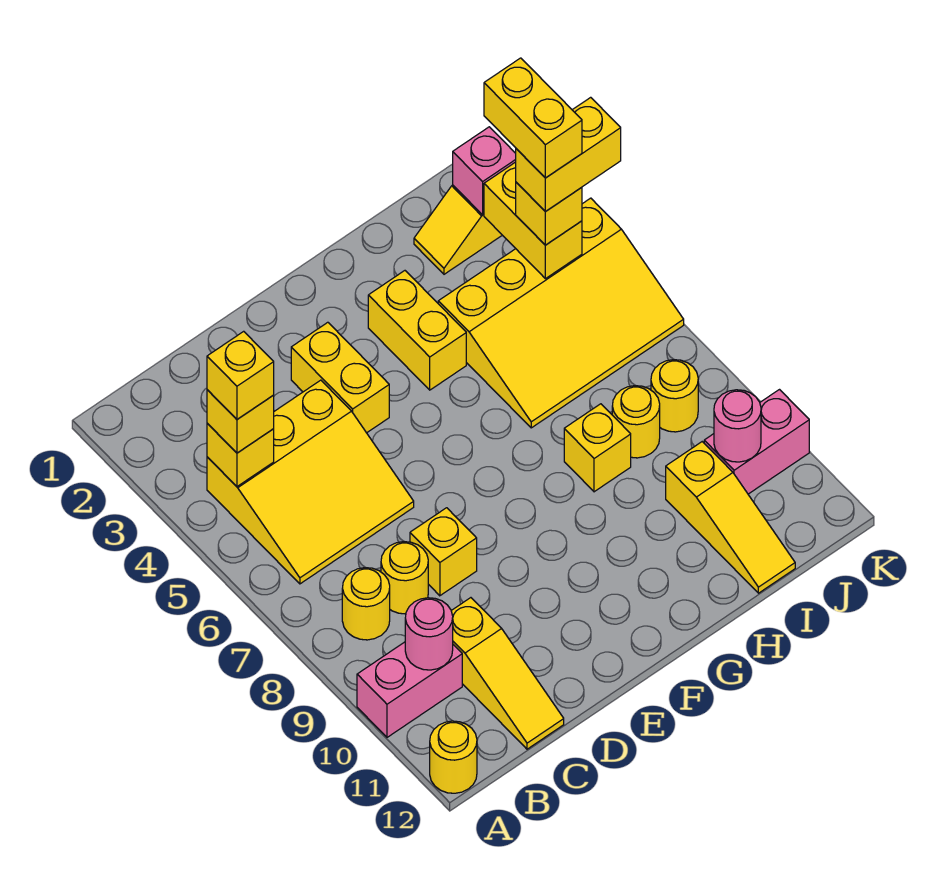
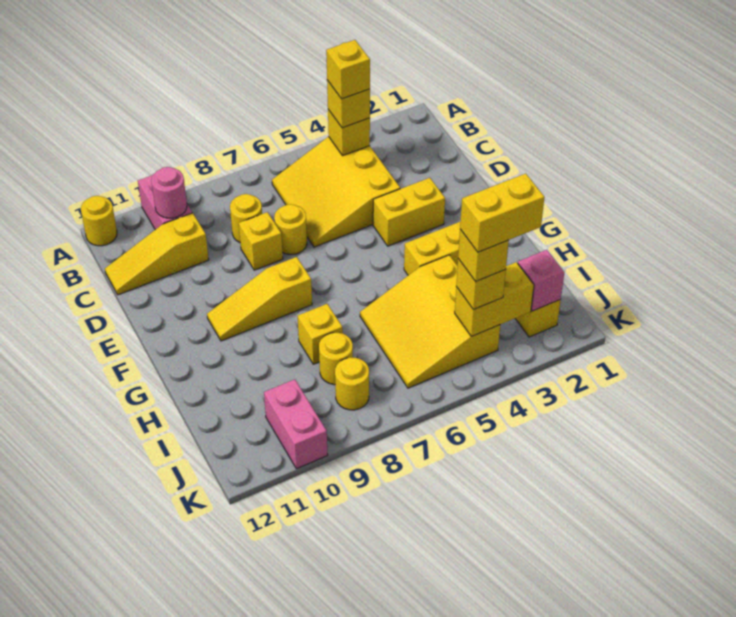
yellow round brick B8 level 1 -> yellow round brick D7 level 1
yellow slope H4:K6 level 1 top 4 -> yellow slope H4:J6 level 1 top 4
yellow slope I10:I12 level 1 top 10 -> yellow slope F8:F10 level 1 top 8
yellow brick J4:K4 level 4 -> yellow brick J4 level 4
pink round brick J10 level 2 -> none

